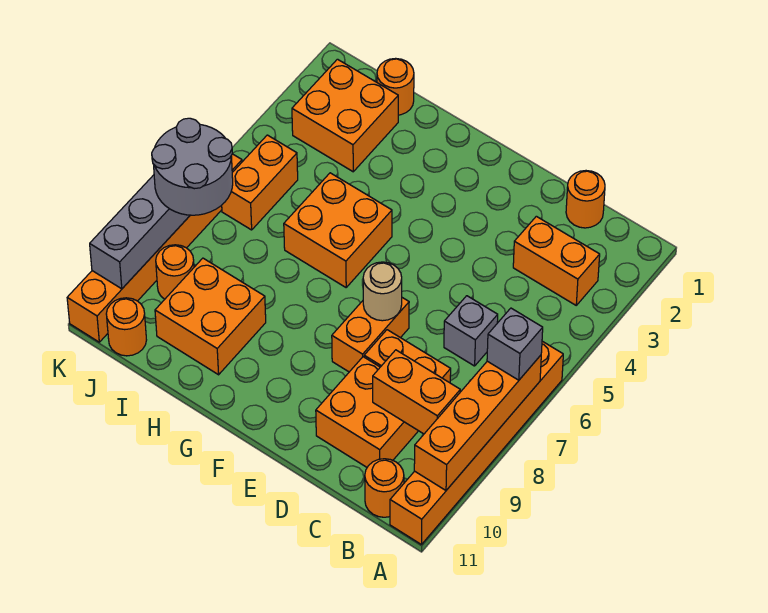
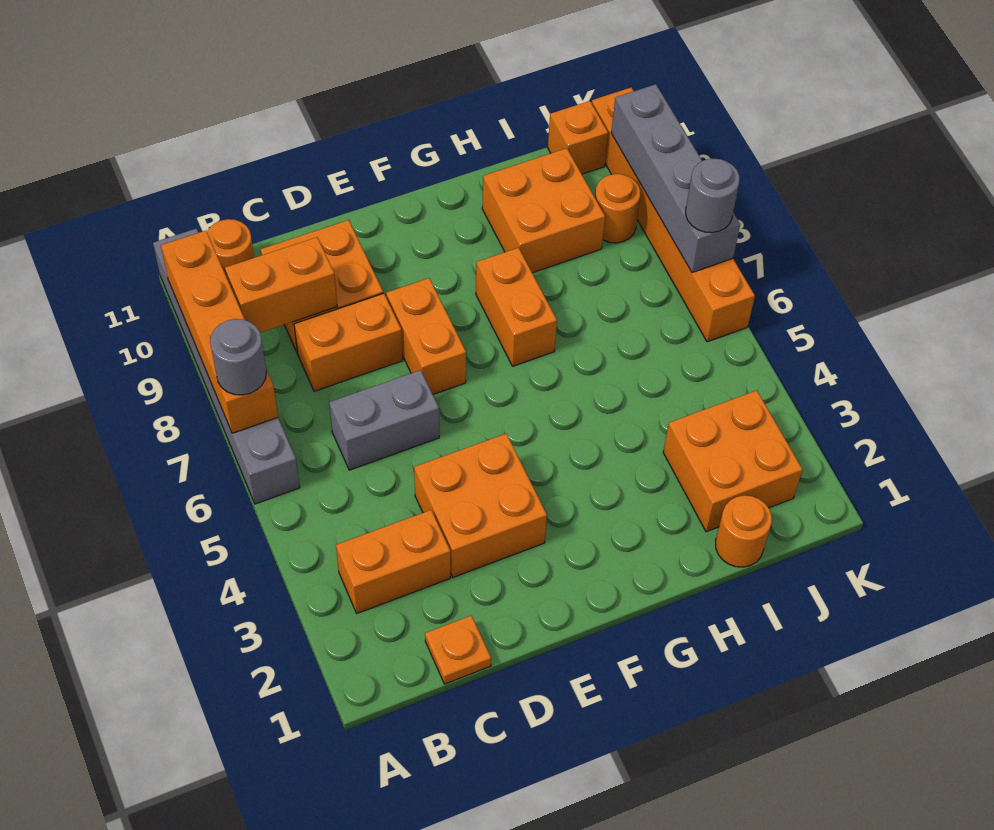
orange brick A6:A11 level 1 -> grey brick A6:A11 level 1
grey brick A7 level 3 -> grey round brick A7 level 3
orange round brick C1 level 1 -> orange plate C1 level 1
grey brick C6 level 1 -> grey brick C6:D6 level 1
tan round brick E7 level 2 -> none
orange brick G5:H6 level 1 -> orange brick D3:E4 level 1
orange brick J5:J6 level 1 -> orange brick G7:G8 level 1
grey round brick J7:K8 level 3 -> grey round brick K7 level 3
orange round brick J11 level 1 -> orange brick J11 level 1

